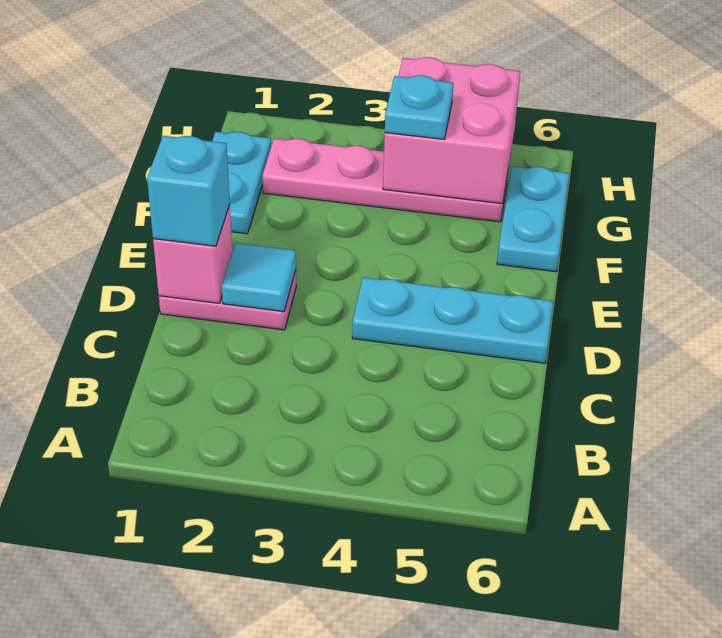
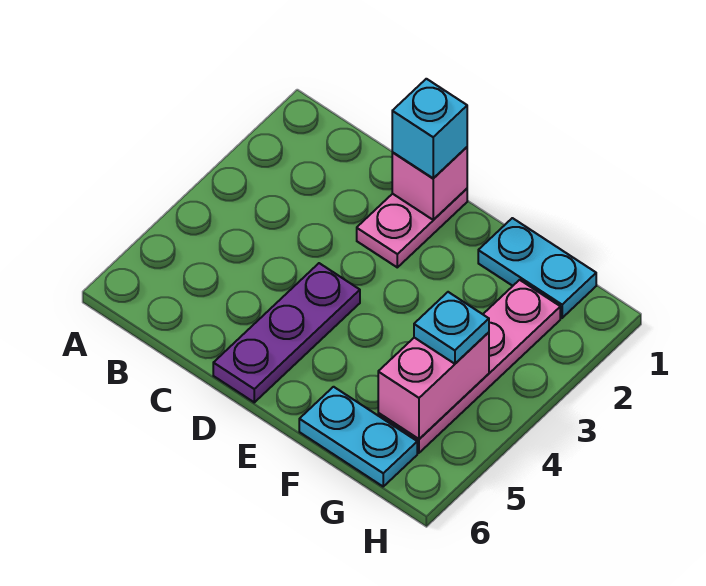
cyan tile D2 level 2 -> none
cyan plate D4:D6 level 1 -> purple plate D4:D6 level 1
pink brick G4:H5 level 2 -> pink brick G4:G5 level 2

